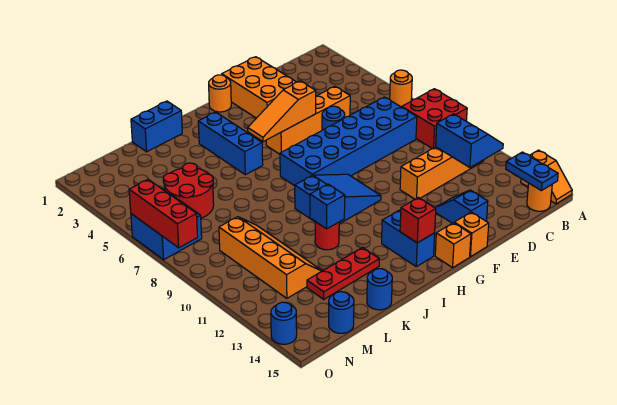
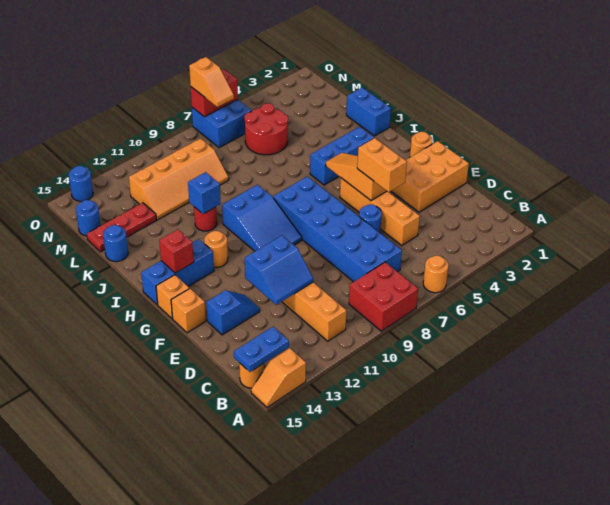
blue slope B11:C12 level 2 top C -> blue slope D11:E12 level 2 top E
none -> orange brick E5:F5 level 3
none -> orange round brick H12 level 1
blue brick H13:H14 level 1 -> blue brick H13:H15 level 1
red plate J13:L13 level 1 -> red plate L13:L15 level 1
none -> orange slope N7:O7 level 3 top O
red brick O6:O8 level 2 -> red brick O6:O7 level 2

